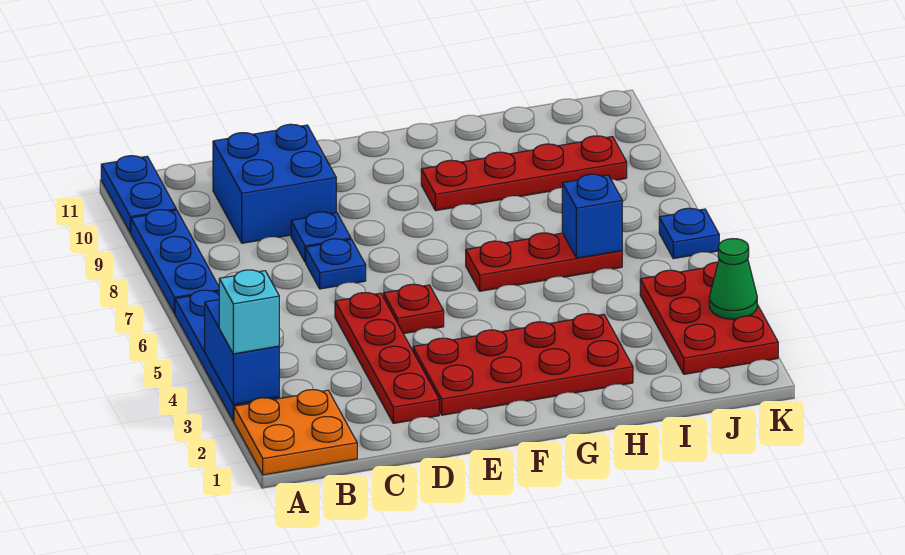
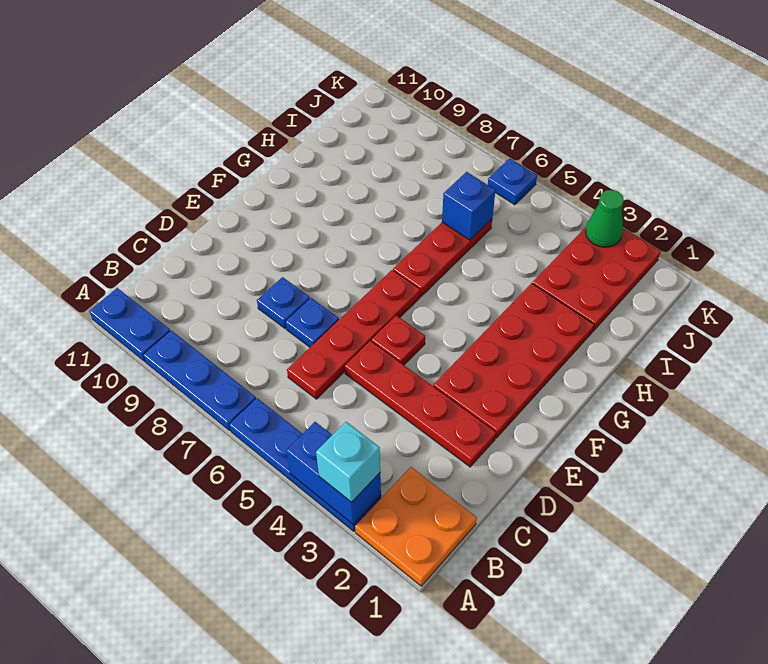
blue brick C9:D10 level 1 -> none
red plate G9:J9 level 1 -> red plate C6:F6 level 1
red plate J2:K4 level 1 -> red plate I2:K3 level 1

